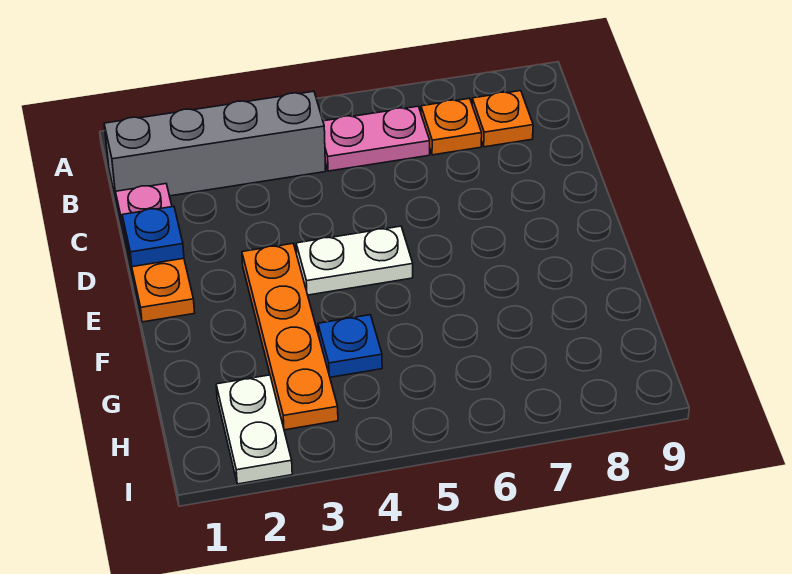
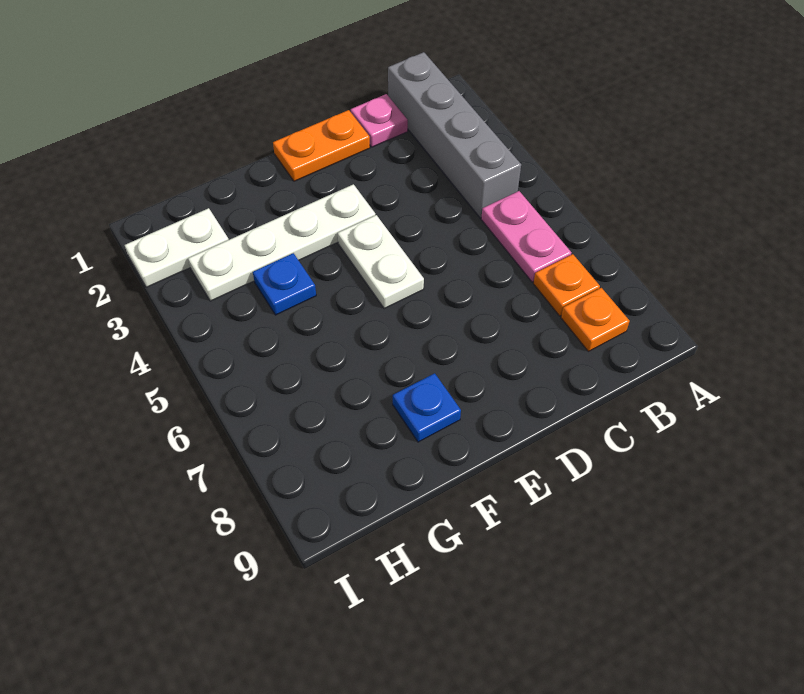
blue plate D1 level 2 -> blue plate F8 level 1
orange plate E3:H3 level 1 -> white plate E3:H3 level 1

